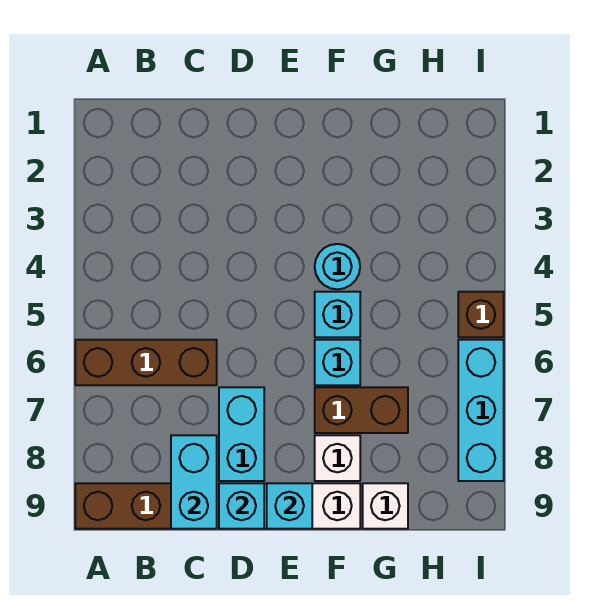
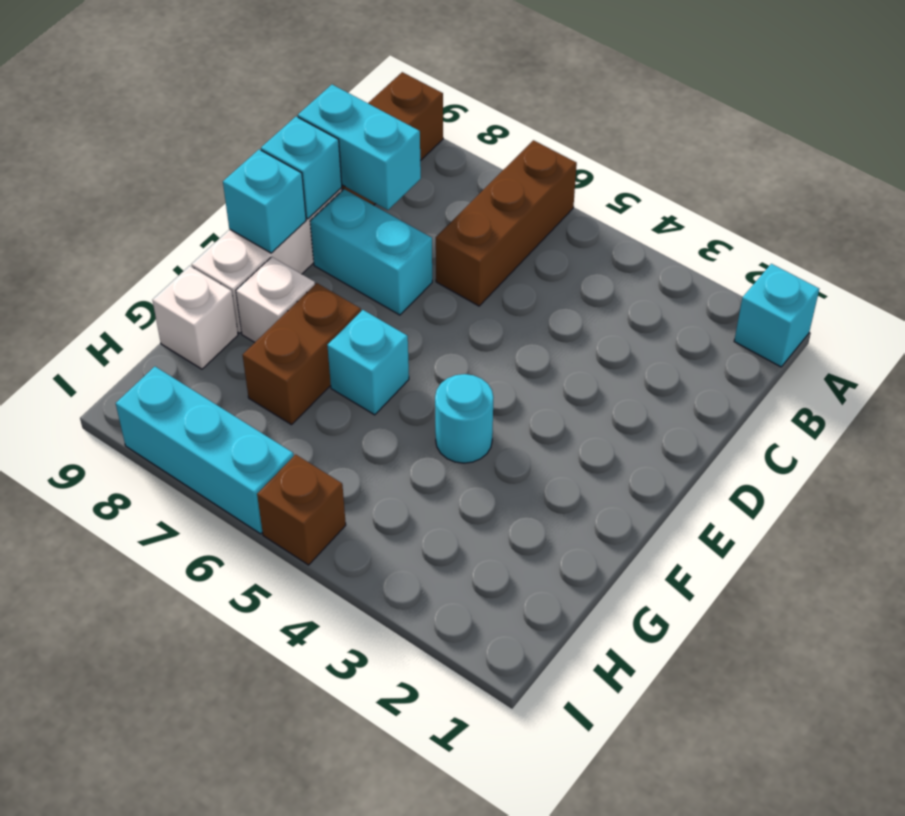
cyan brick F5 level 1 -> cyan brick A1 level 1

